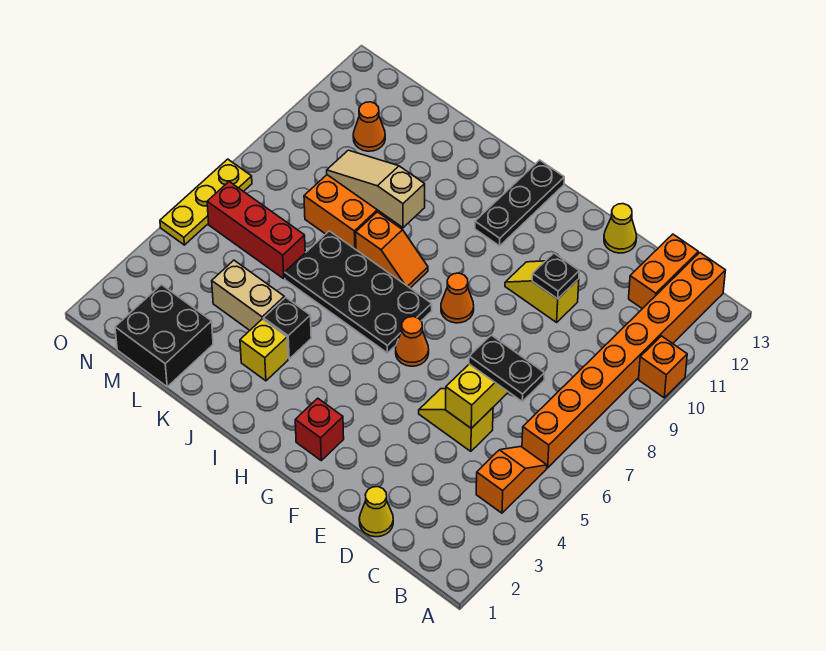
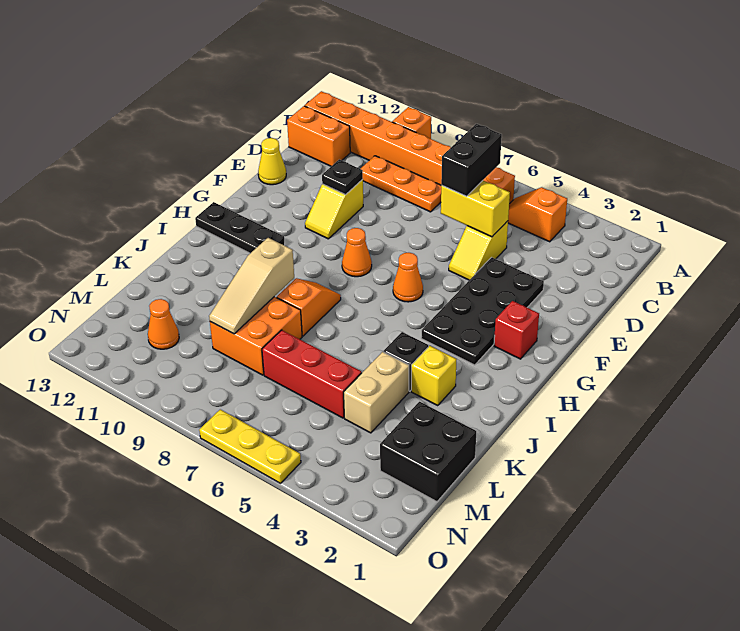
black plate C6:D6 level 3 -> black brick C6:D6 level 3
none -> orange plate C8:C10 level 1
yellow cone D1 level 1 -> none
black plate H6:K7 level 1 -> black plate E3:H4 level 1
red brick L6:N6 level 1 -> red brick L5:L7 level 1

